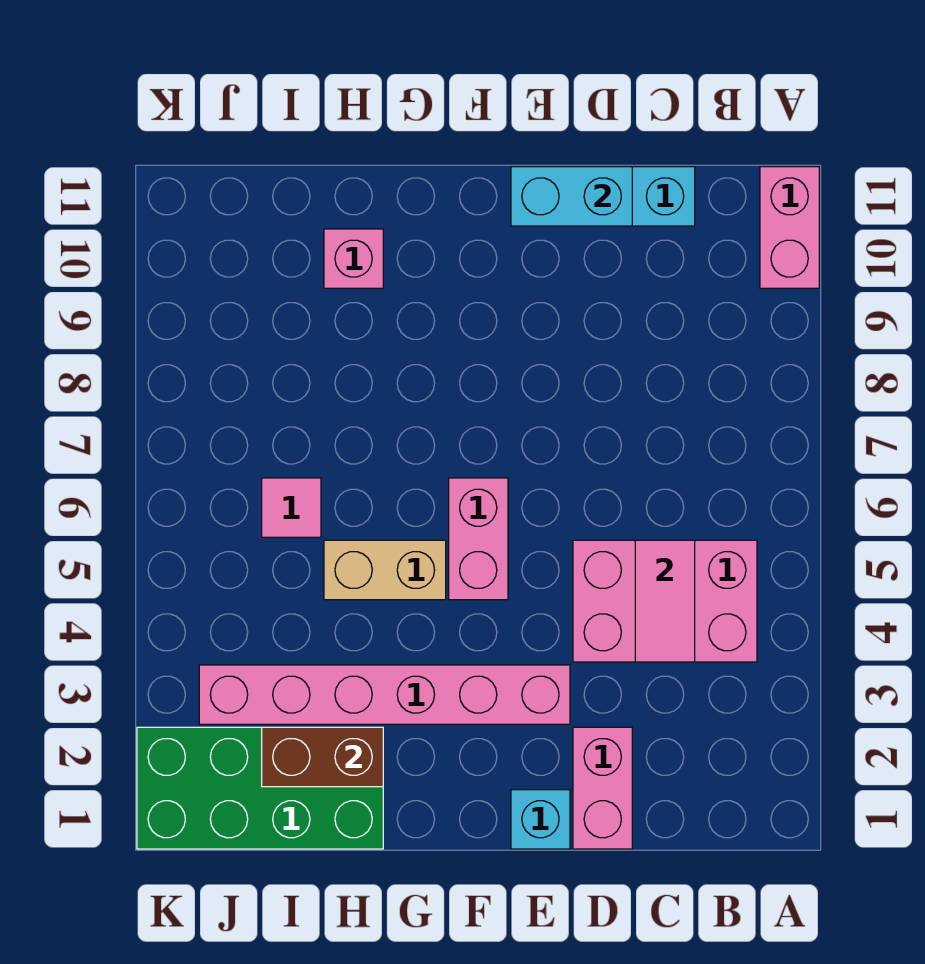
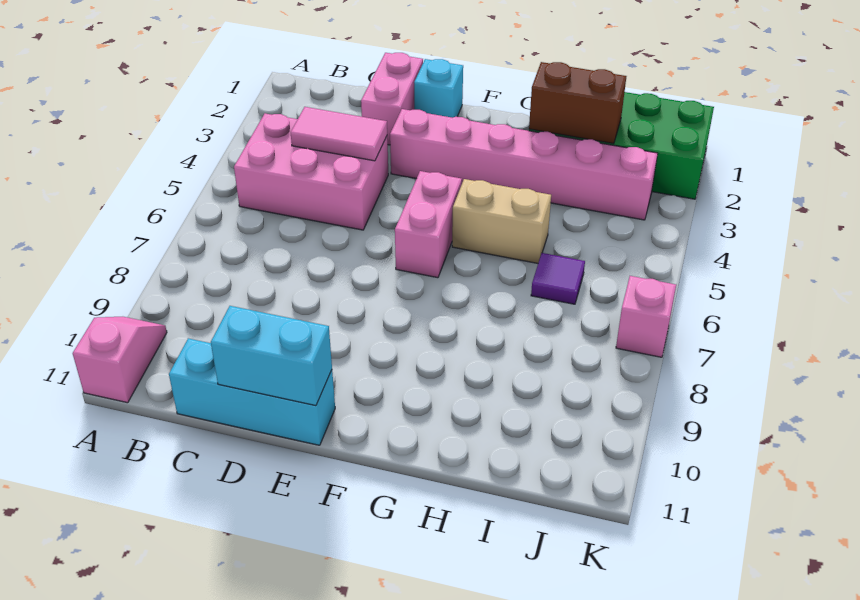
pink brick A10:A11 level 1 -> pink slope A10:A11 level 1 top 11
pink tile C4:C5 level 2 -> pink tile C4:D4 level 2
pink brick H10 level 1 -> pink brick K7 level 1
pink tile I6 level 1 -> purple tile I6 level 1

